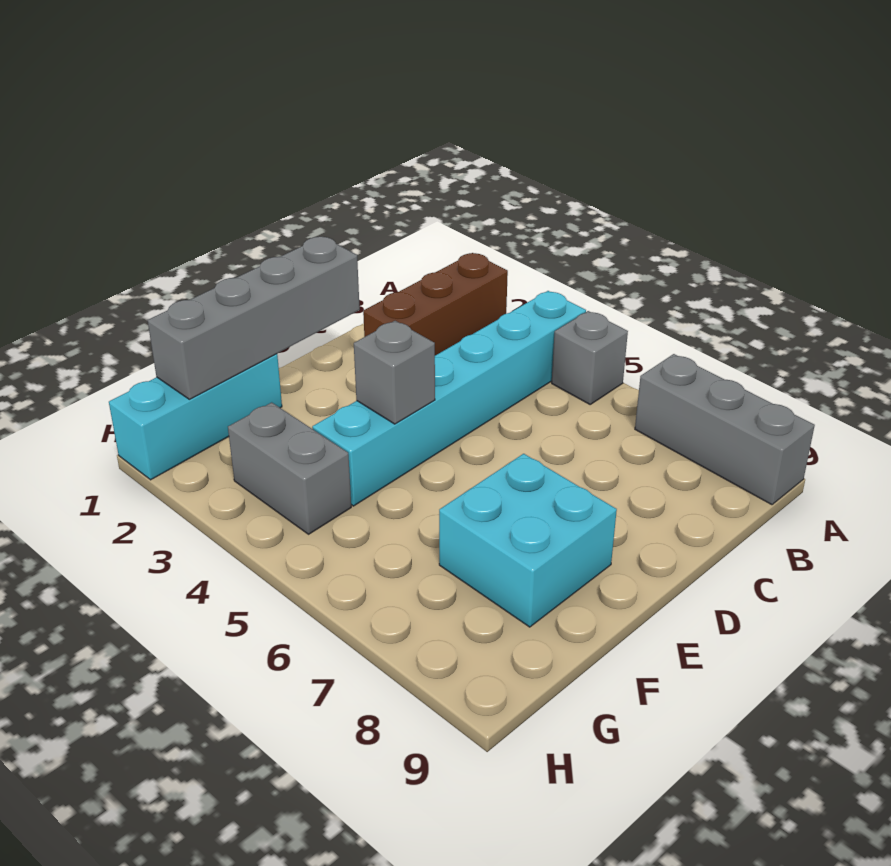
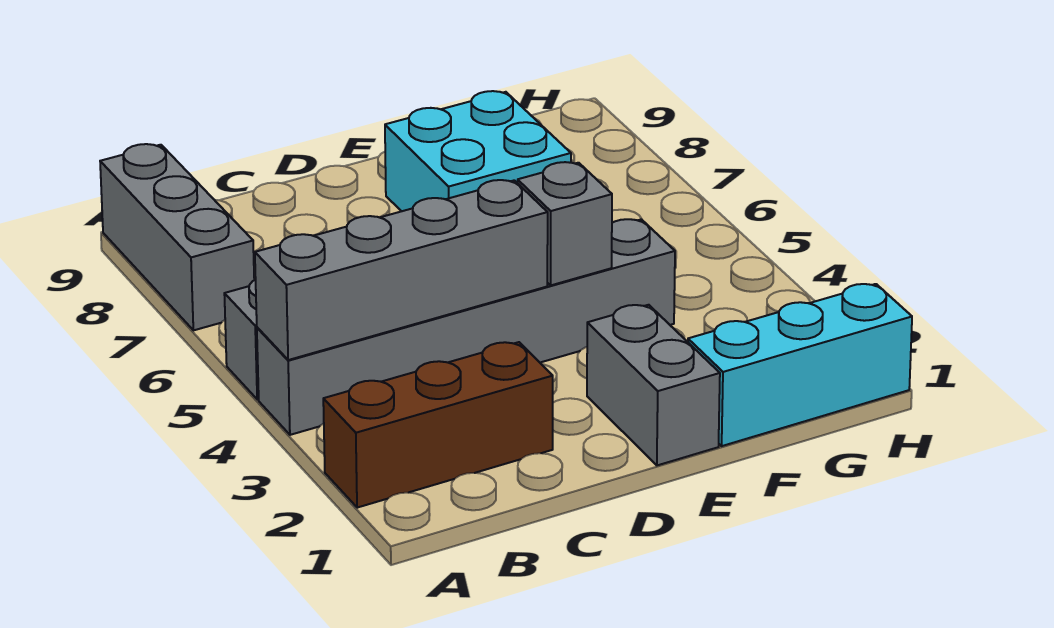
cyan brick A4:F4 level 1 -> grey brick A4:F4 level 1
grey brick D1:G1 level 2 -> grey brick A4:D4 level 2
grey brick G3:G4 level 1 -> grey brick E1:E2 level 1

